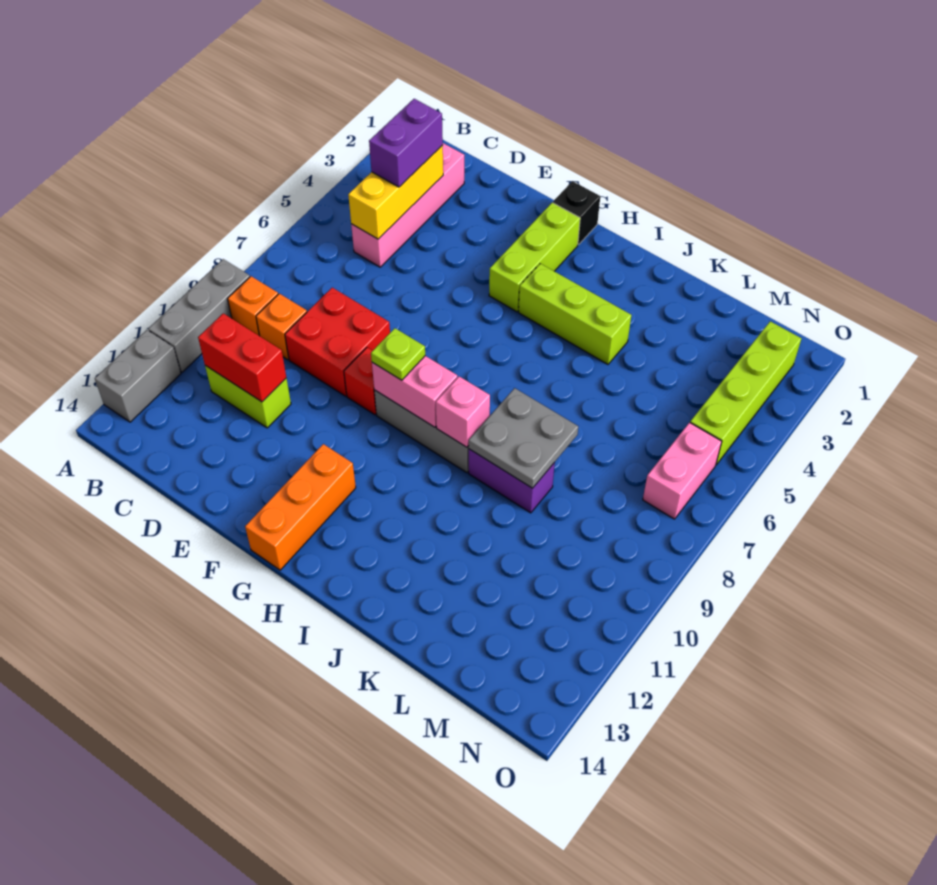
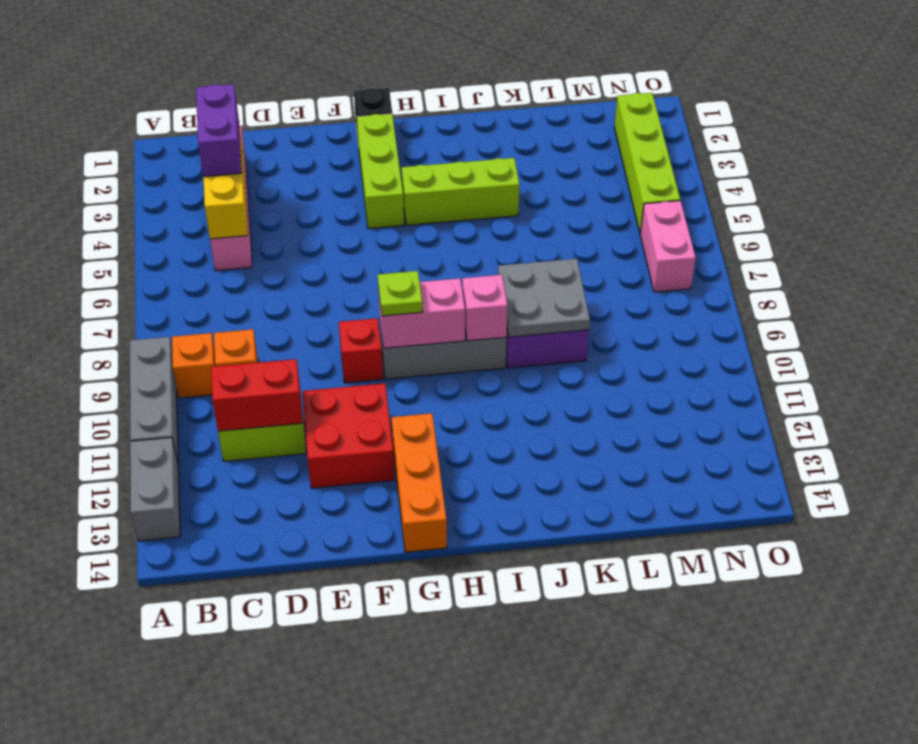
red brick D8:E9 level 1 -> red brick E11:F12 level 1

